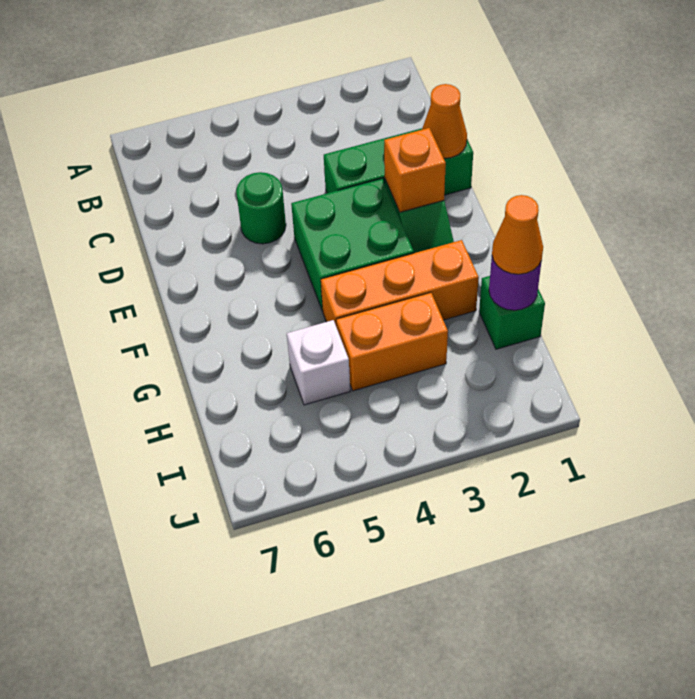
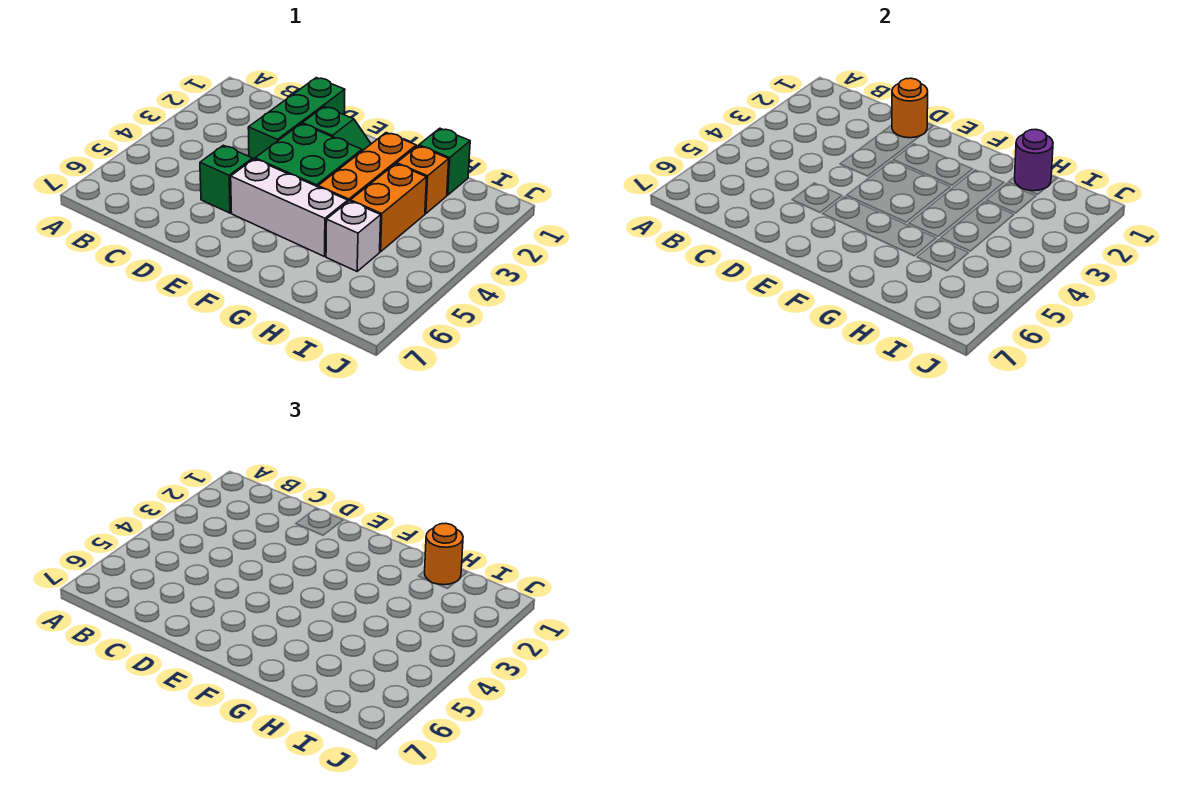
orange cone D1 level 2 -> orange round brick D1 level 2
green round brick D5 level 1 -> green brick D5 level 1
orange brick E2 level 2 -> orange brick H2 level 1
none -> white brick E5:G5 level 1
orange cone H1 level 3 -> orange round brick H1 level 3

